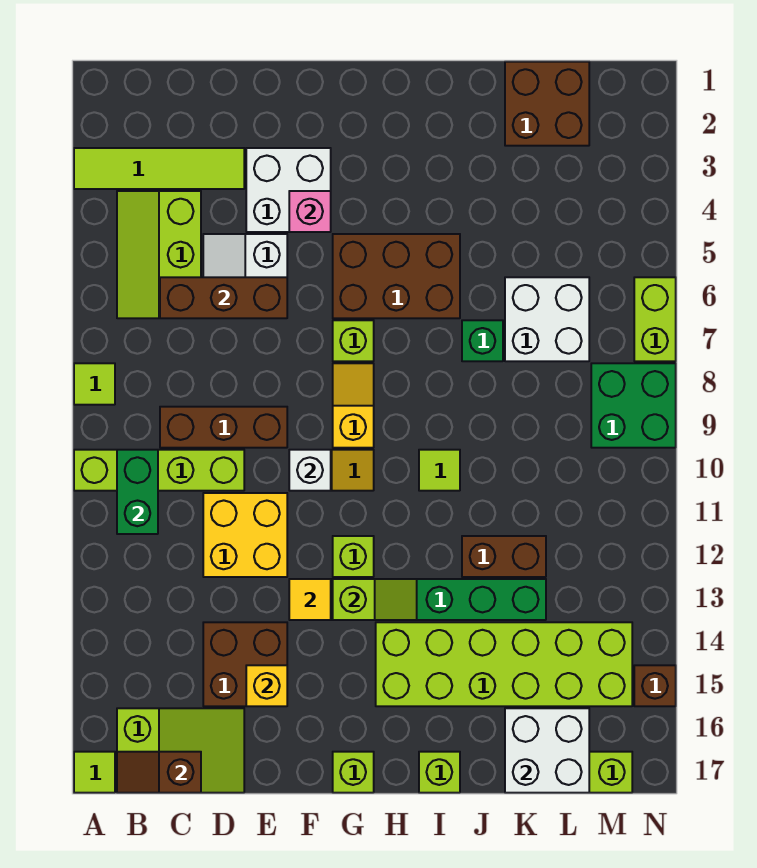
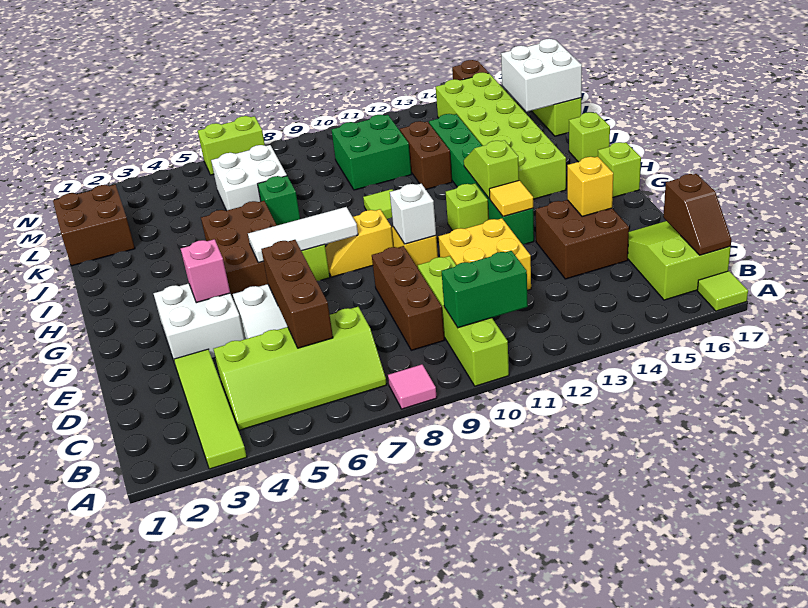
lime tile A8 level 1 -> pink tile A8 level 1
lime slope B4:C6 level 1 top C -> lime slope B4:C7 level 1 top C
none -> white tile G6:G8 level 2
green brick M8:N9 level 1 -> green brick K10:L11 level 1

